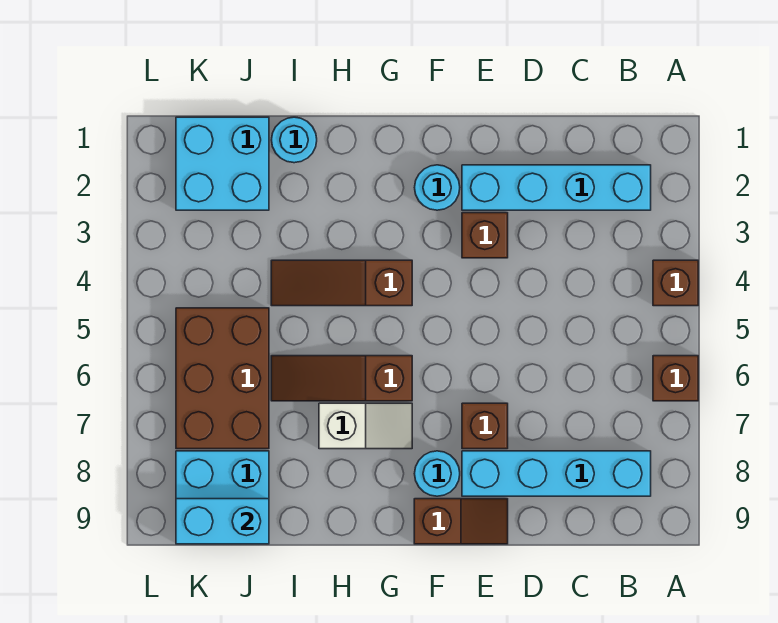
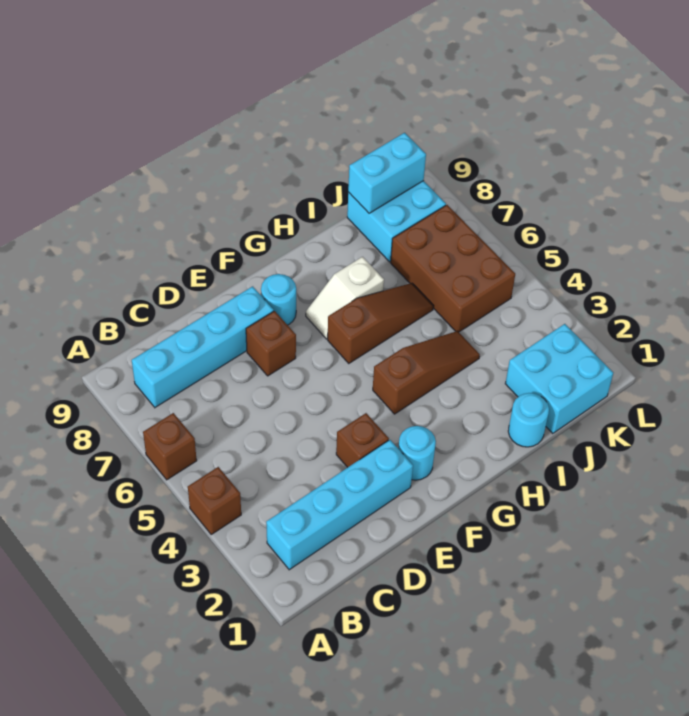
brown slope E9:F9 level 1 top F -> none

